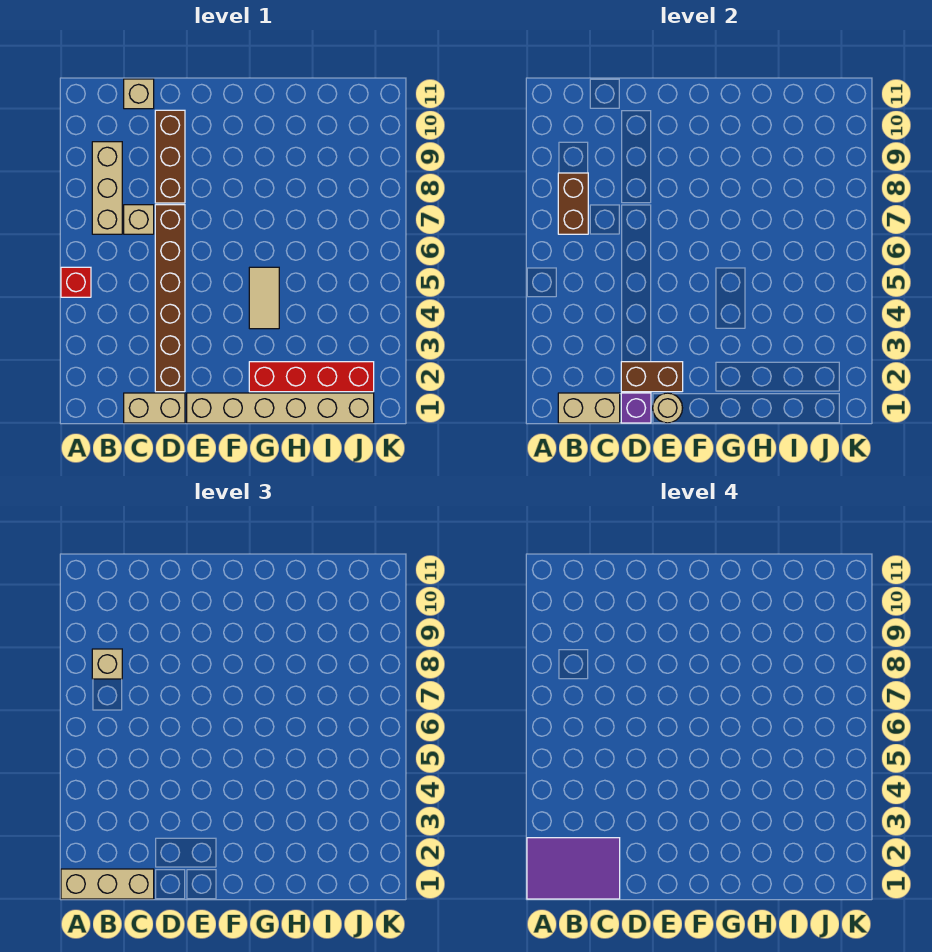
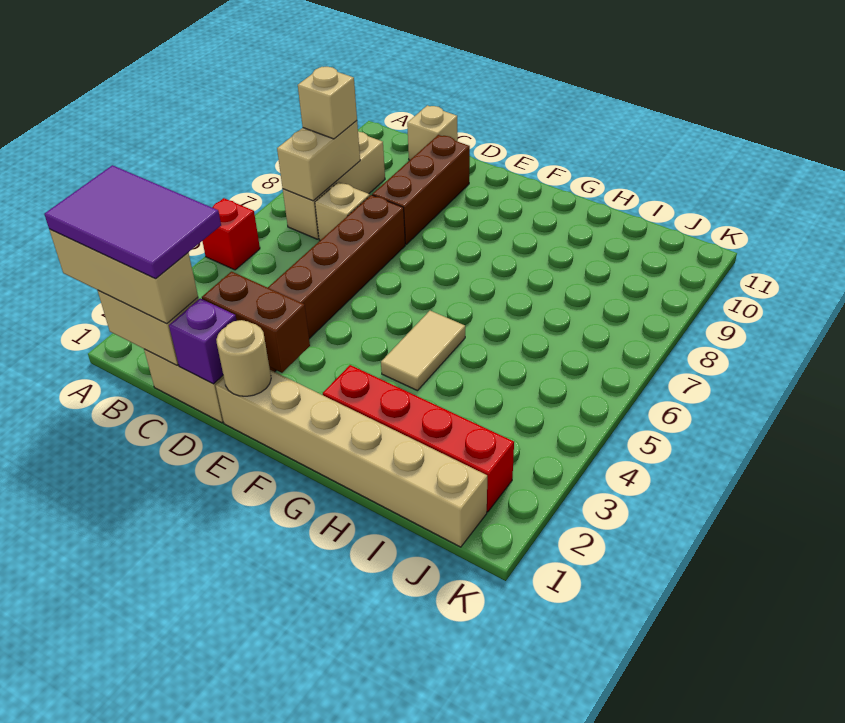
brown brick B7:B8 level 2 -> tan brick B7:B8 level 2

